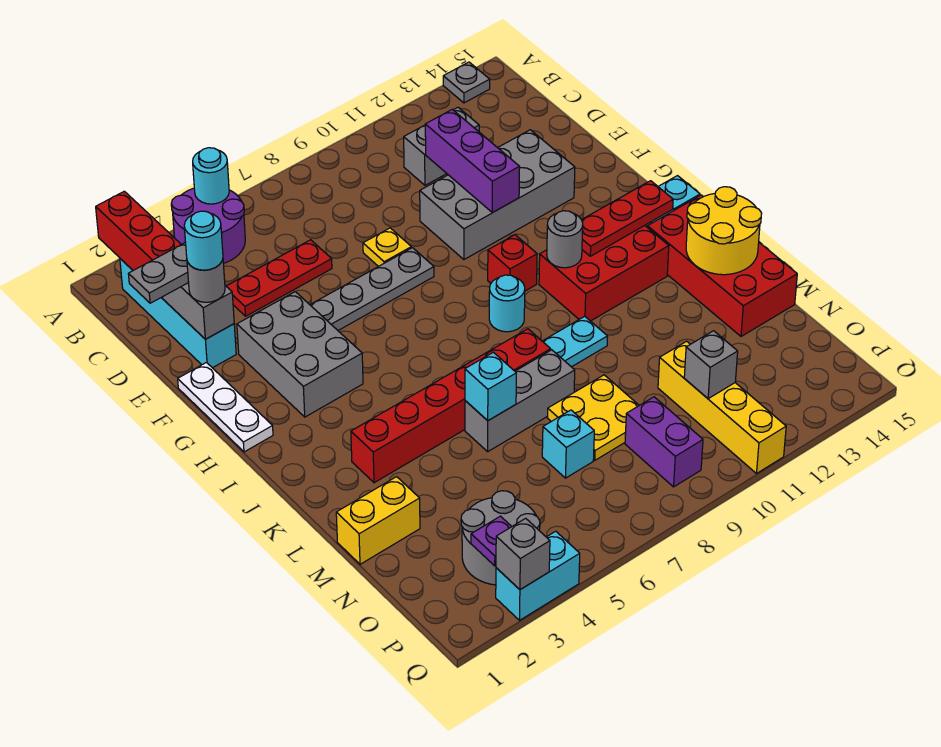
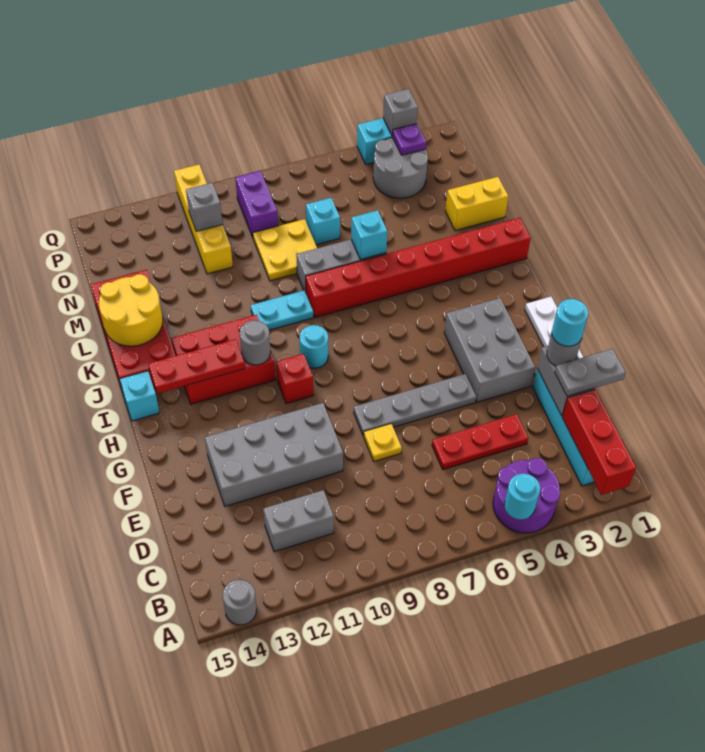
grey plate A14 level 1 -> grey round brick A14 level 1
purple brick D11:F11 level 2 -> none
red brick K3:K8 level 1 -> red brick K1:K8 level 1

